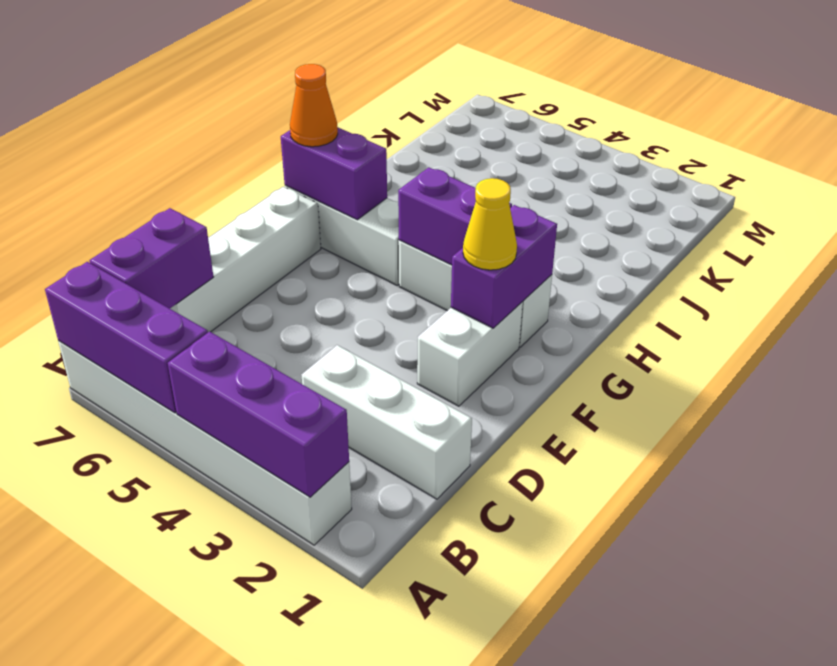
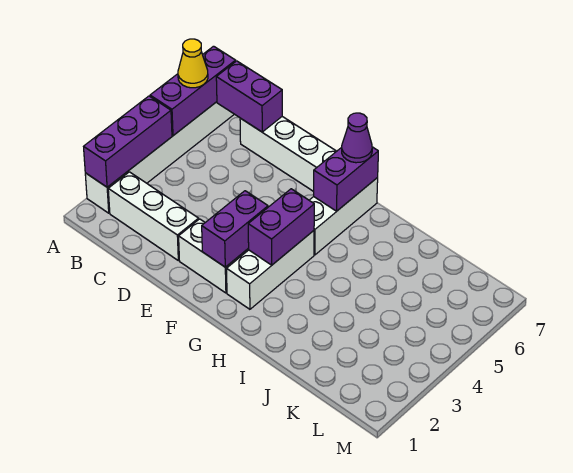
white brick C1:C3 level 1 -> white brick B2:D2 level 1
purple brick F2:G2 level 2 -> purple brick F2:F3 level 2
yellow cone F2 level 3 -> yellow cone A6 level 3
orange cone G7 level 3 -> purple cone G7 level 3

